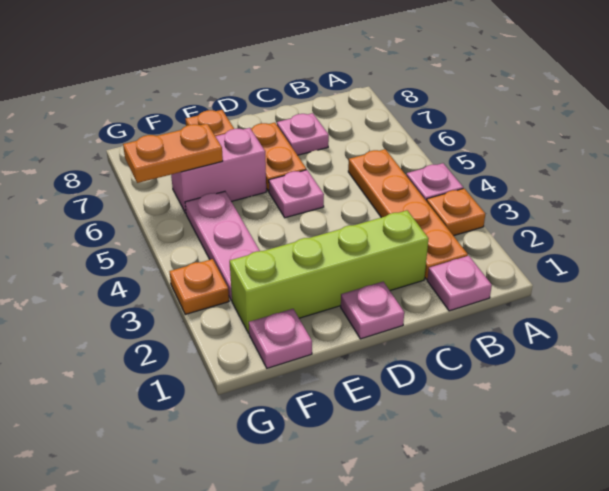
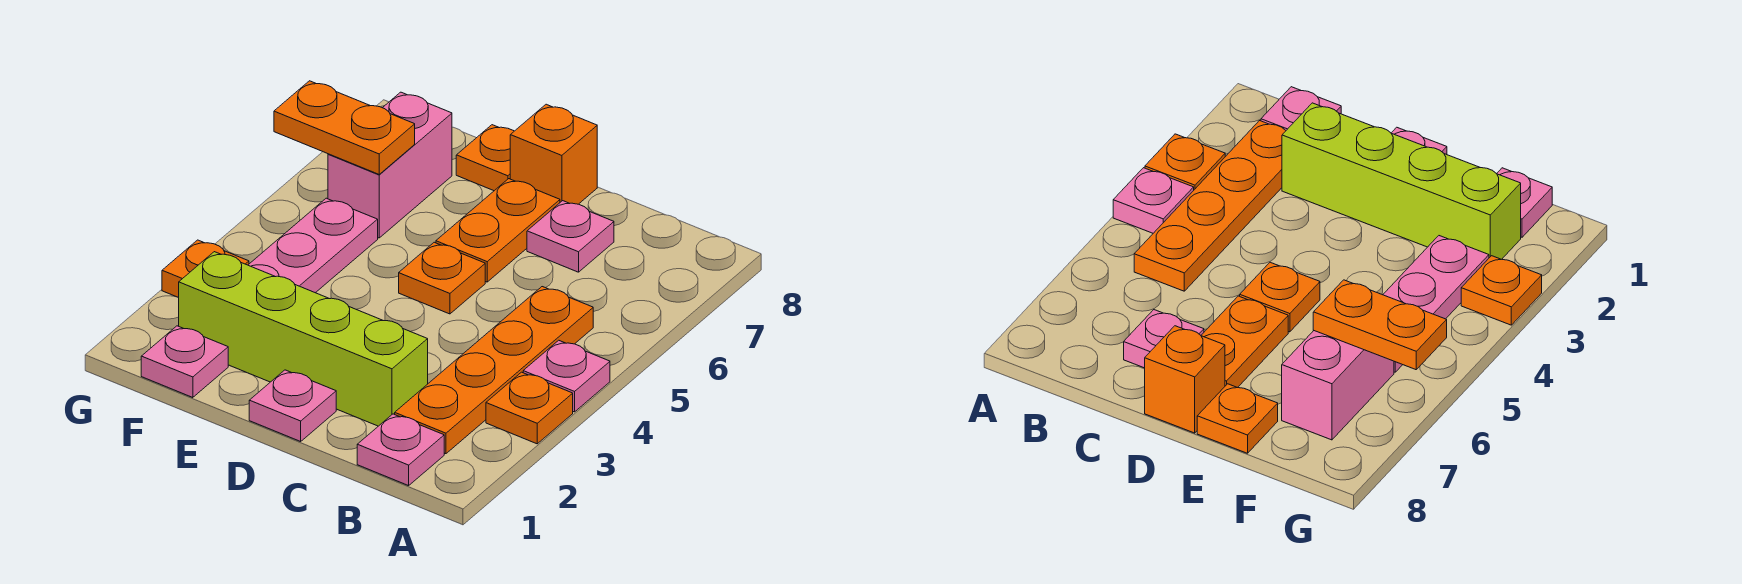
pink plate D5 level 1 -> orange plate D5 level 1
none -> orange brick D8 level 1
pink brick E6:F6 level 1 -> pink brick F6:F7 level 1

